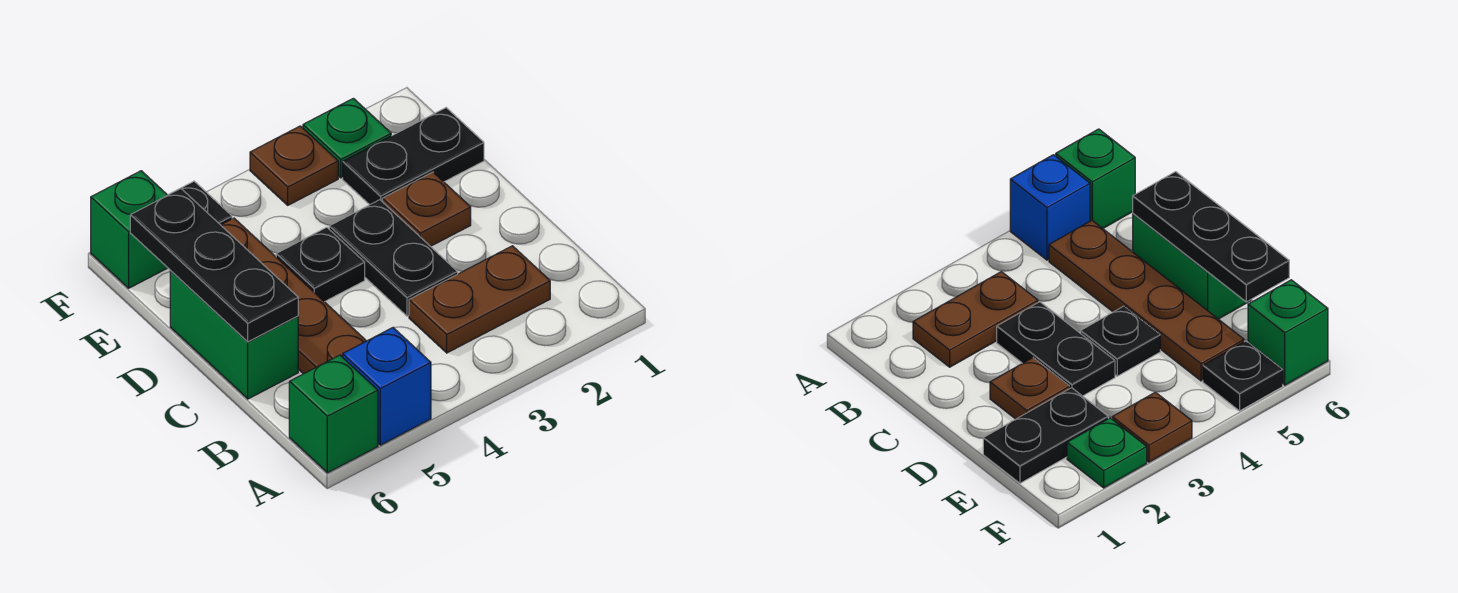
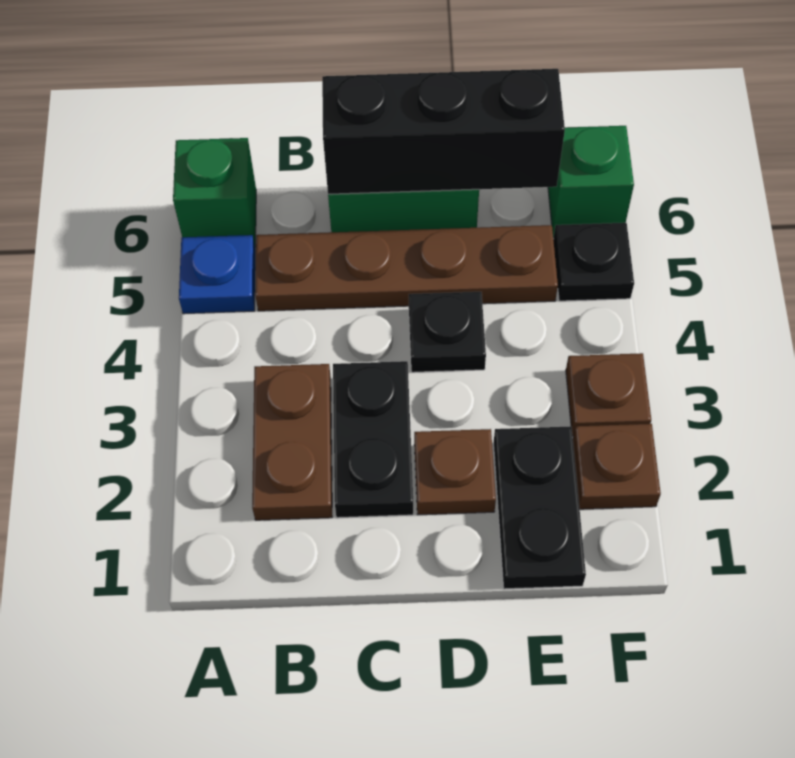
blue brick A5 level 1 -> blue plate A5 level 1
black plate C3:D3 level 1 -> black plate C2:C3 level 1
black plate C6:E6 level 2 -> black brick C6:E6 level 2
green plate F2 level 1 -> brown plate F2 level 1

